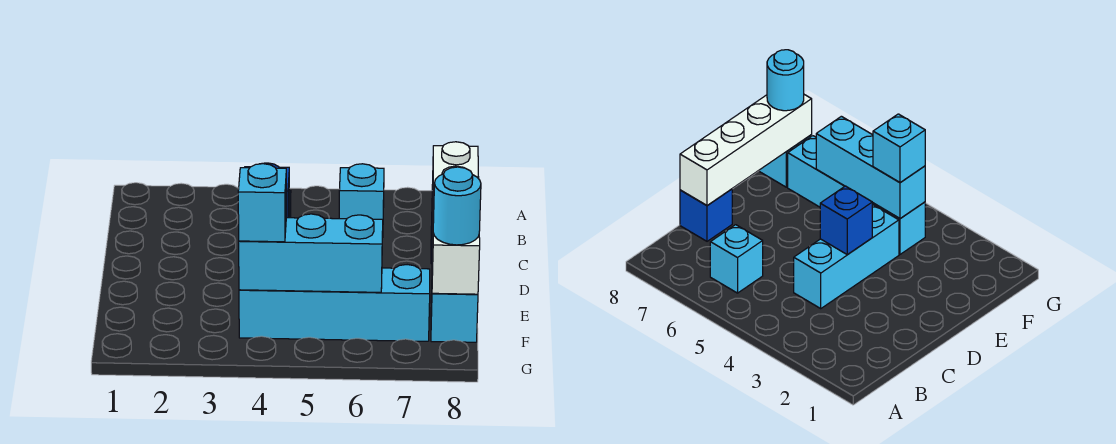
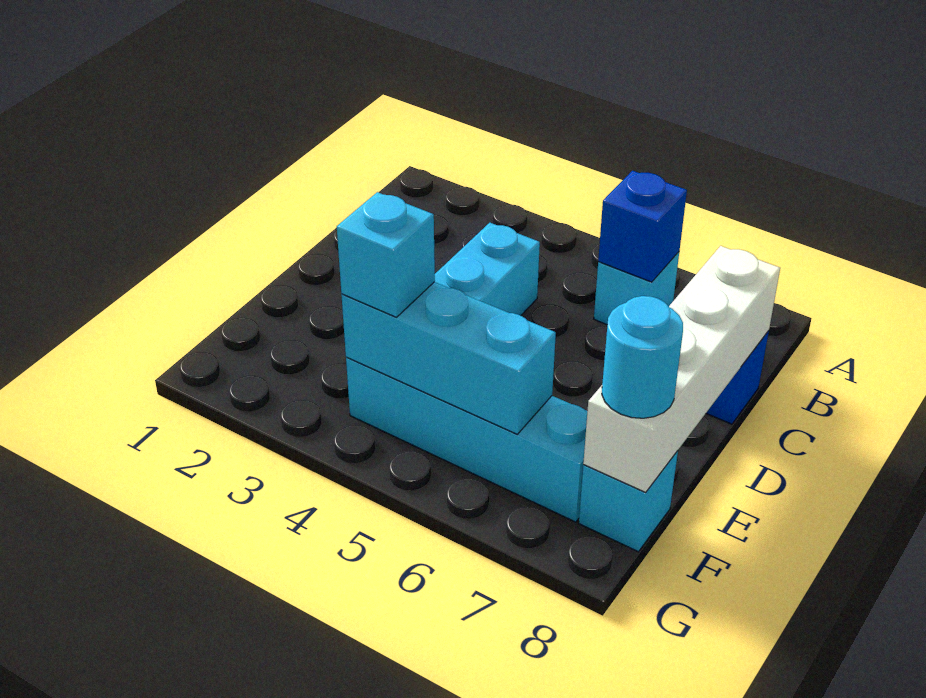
blue brick D4 level 2 -> blue brick B6 level 2

